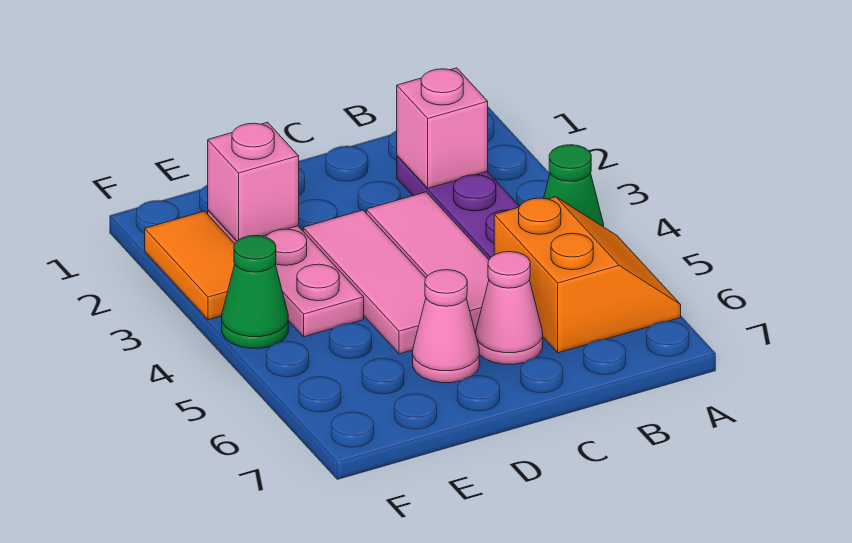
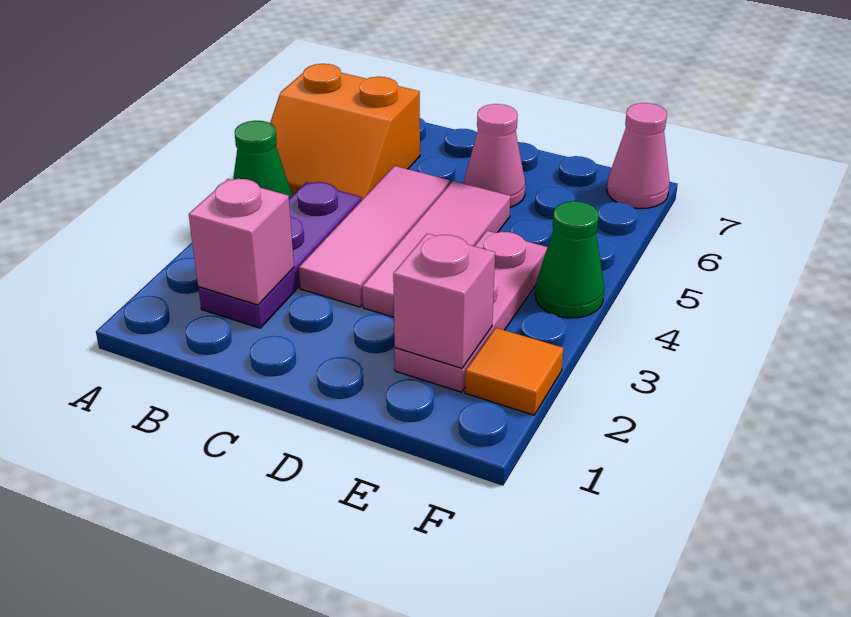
orange slope A5:B6 level 1 top B -> orange slope A5:B6 level 1 top 6
pink cone C6 level 1 -> pink cone F7 level 1
orange tile F2:F3 level 1 -> orange tile F2 level 1

